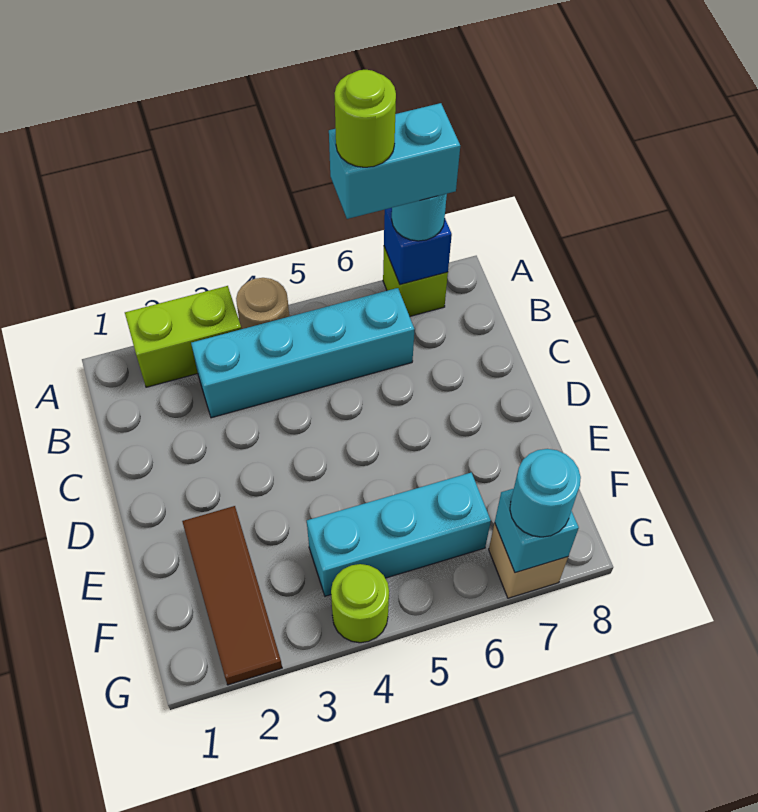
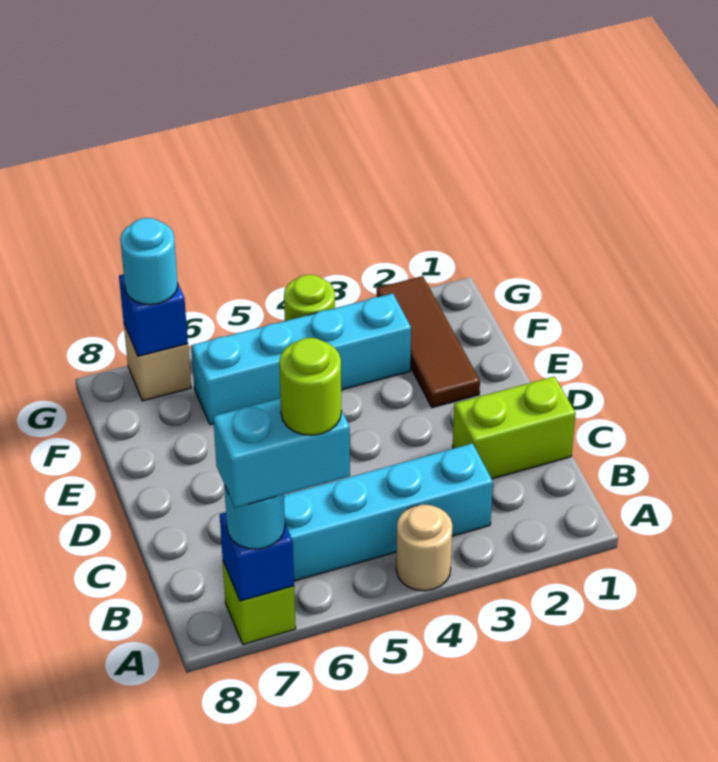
lime brick A2:A3 level 1 -> lime brick C1:C2 level 1
cyan brick F4:F6 level 1 -> cyan brick F3:F6 level 1
cyan brick G7 level 2 -> blue brick G7 level 2

